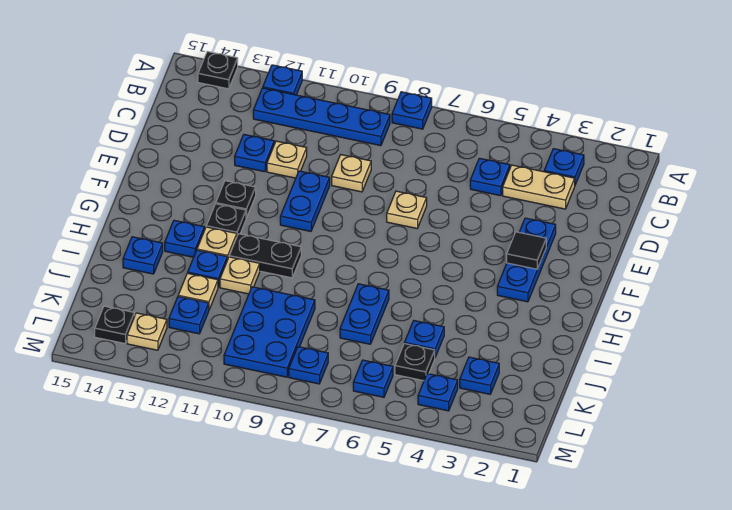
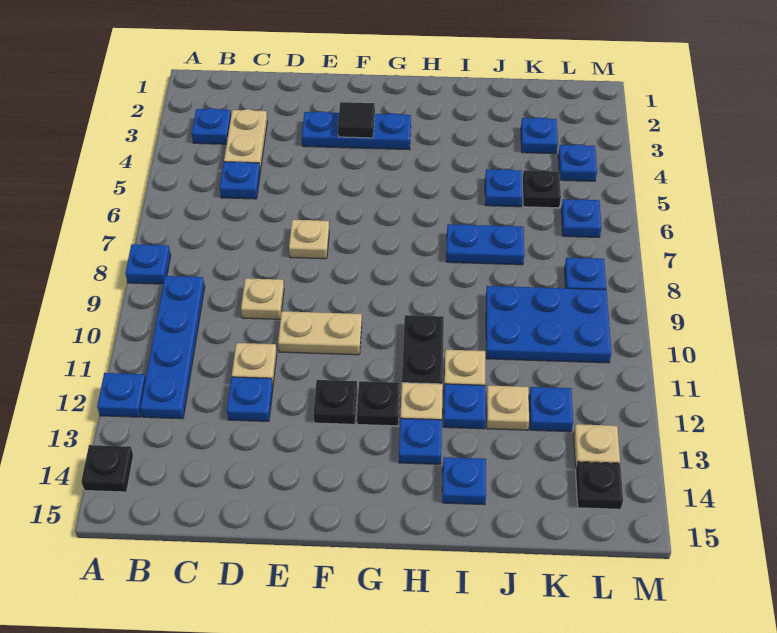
blue plate E10:F10 level 1 -> tan plate E10:F10 level 1

